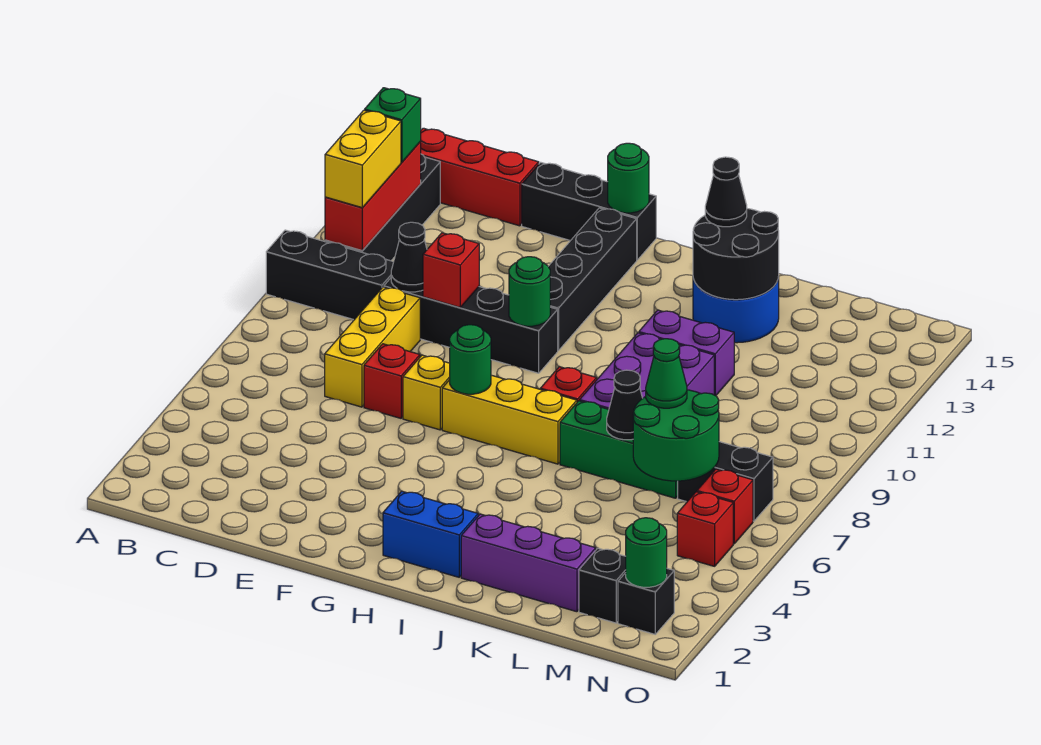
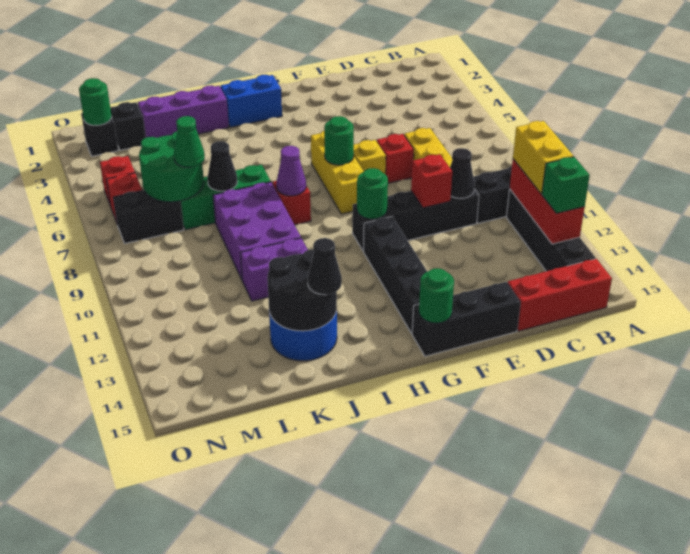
yellow brick G7:I7 level 1 -> yellow brick G6:G8 level 1
none -> purple cone I8 level 2

